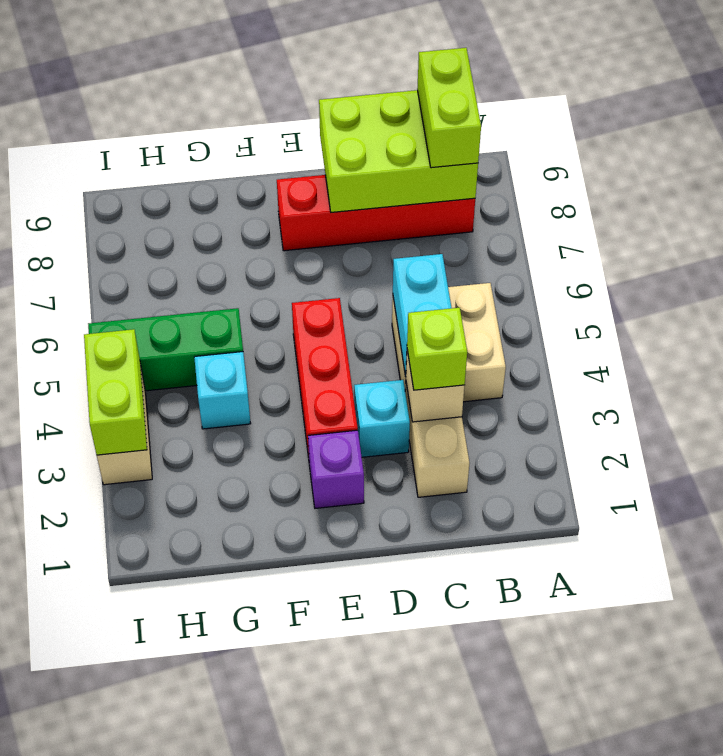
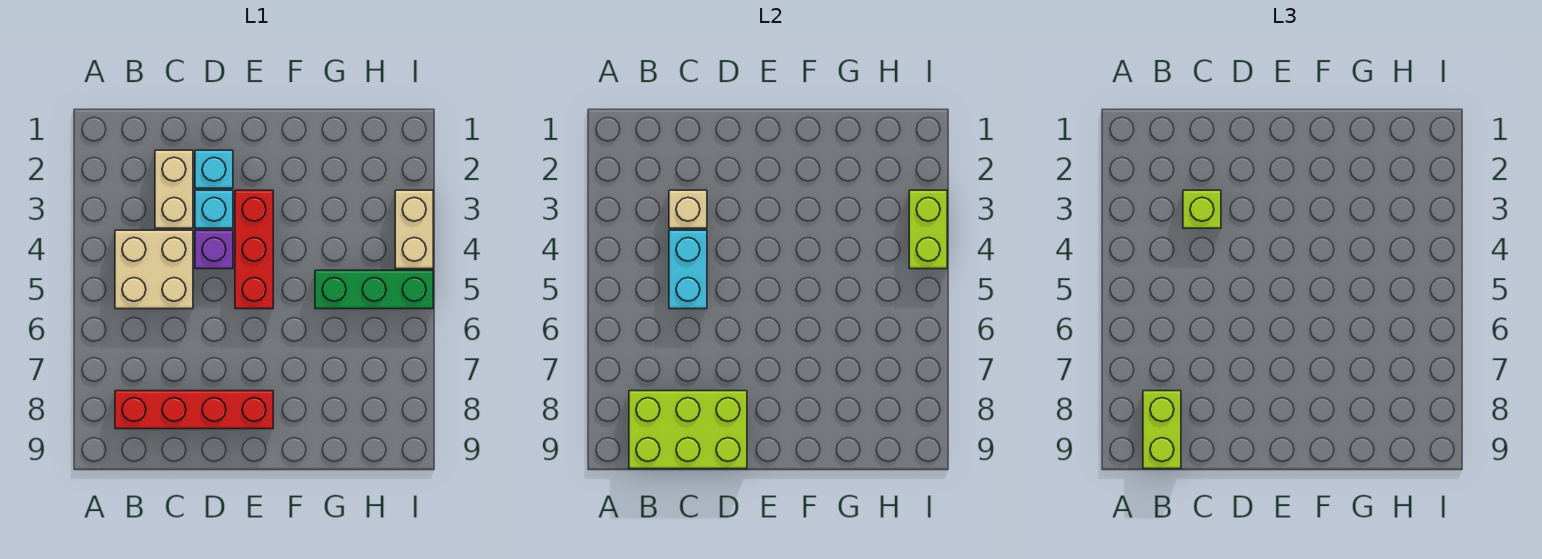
purple brick E2 level 1 -> purple brick D4 level 1
cyan brick G4 level 1 -> cyan brick D2 level 1

